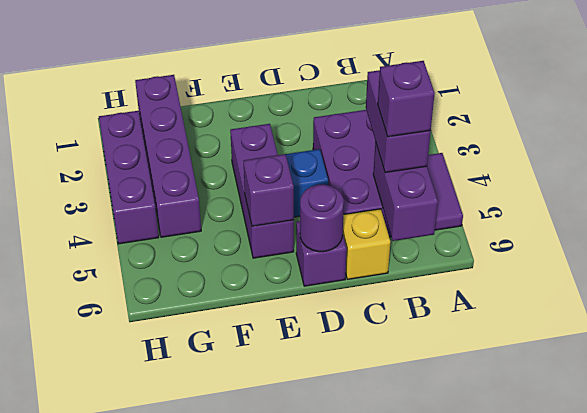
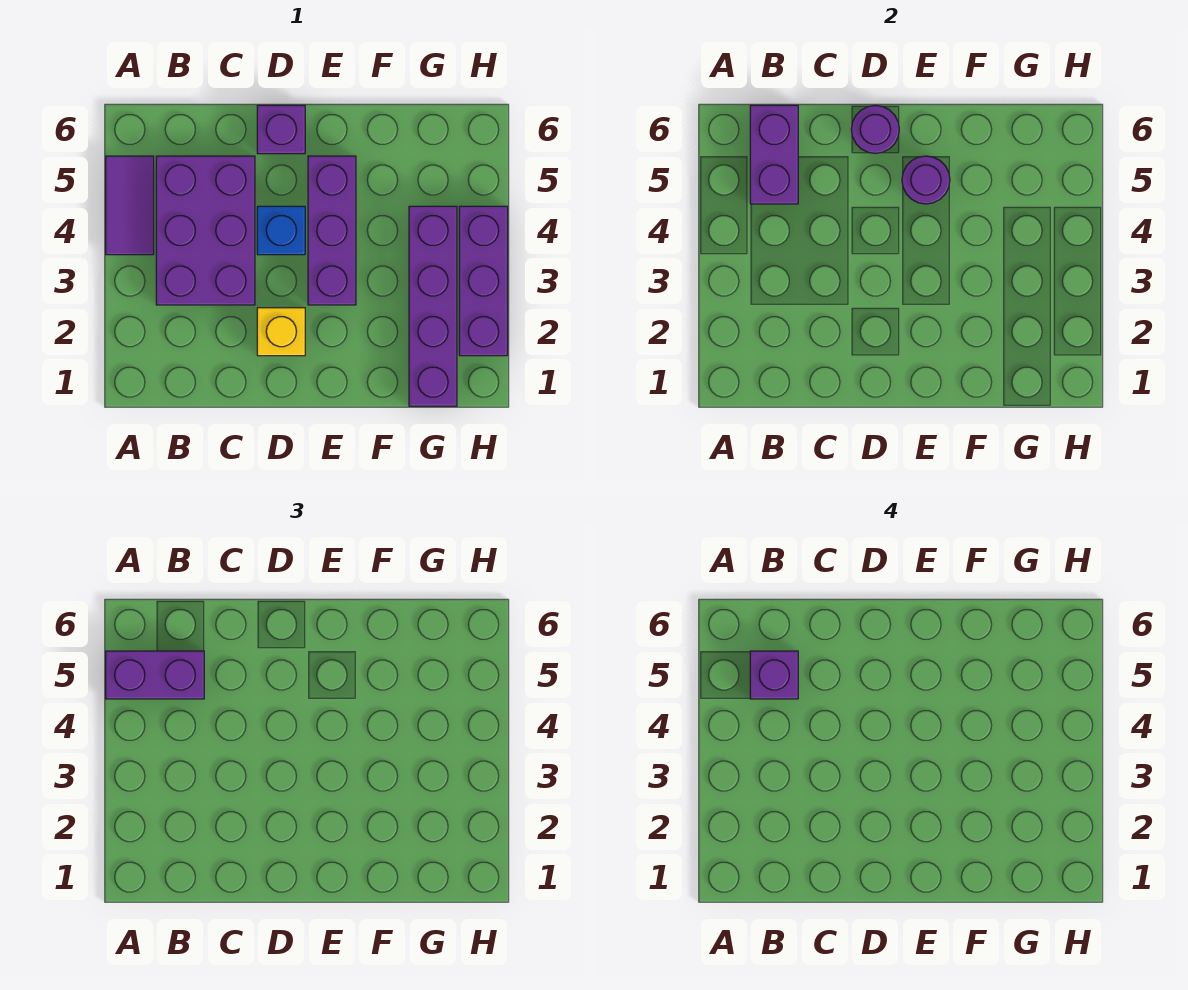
purple brick B4:B5 level 3 -> purple brick A5:B5 level 3
yellow brick C6 level 1 -> yellow brick D2 level 1
purple brick E5 level 2 -> purple round brick E5 level 2

